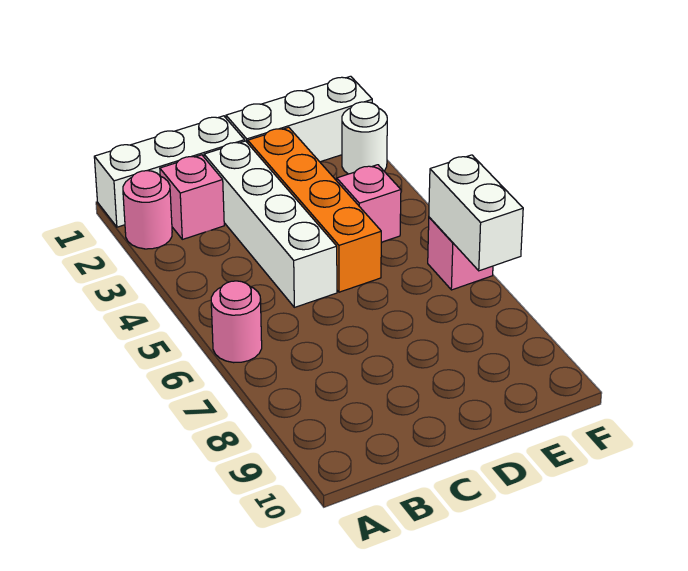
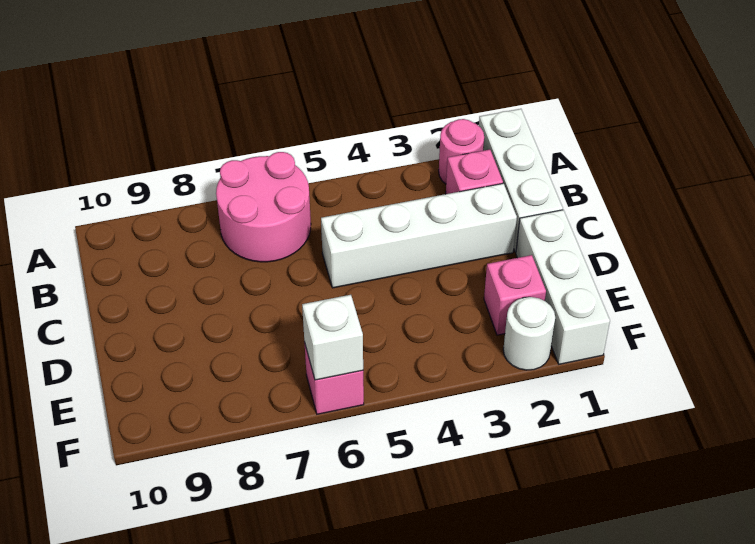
pink round brick A6 level 1 -> pink round brick A6:B7 level 1
orange brick D2:D5 level 1 -> none
pink brick E4 level 1 -> pink brick E2 level 1
white brick F6:F7 level 2 -> white brick F6 level 2

